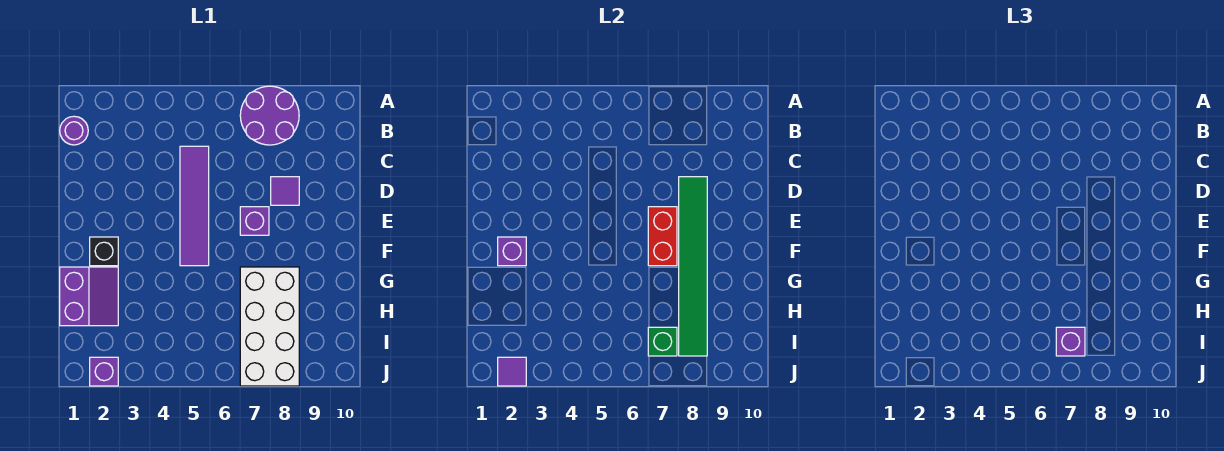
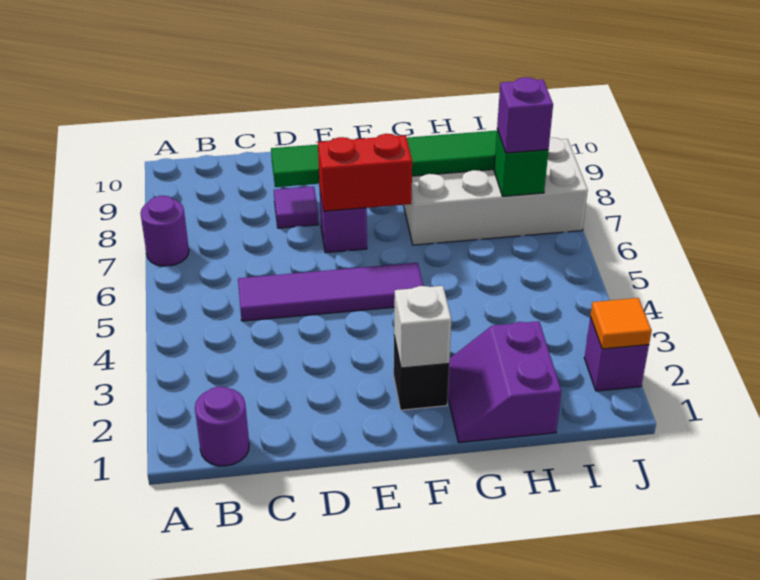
purple round brick A7:B8 level 1 -> purple round brick A7 level 1
purple brick F2 level 2 -> white brick F2 level 2
purple slope G1:H2 level 1 top 1 -> purple slope G1:H2 level 1 top H
purple tile J2 level 2 -> orange tile J2 level 2

